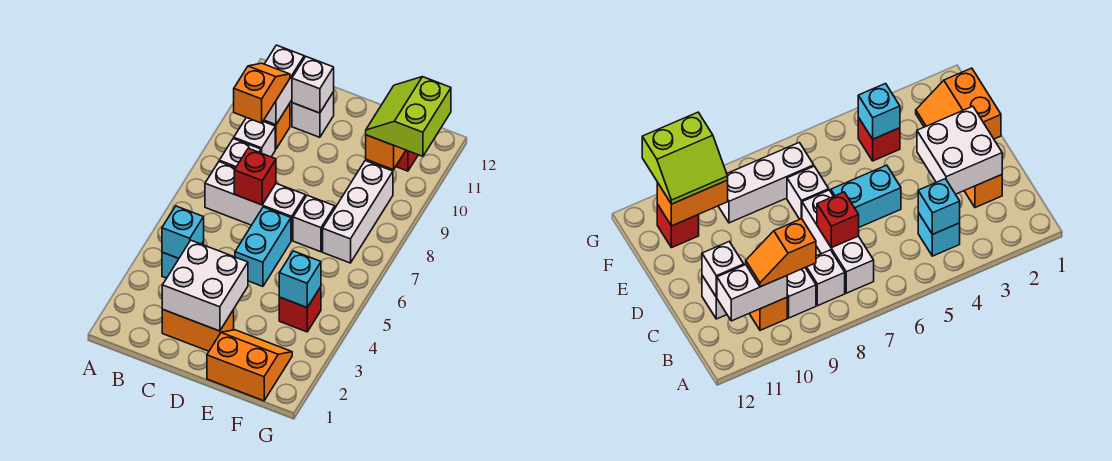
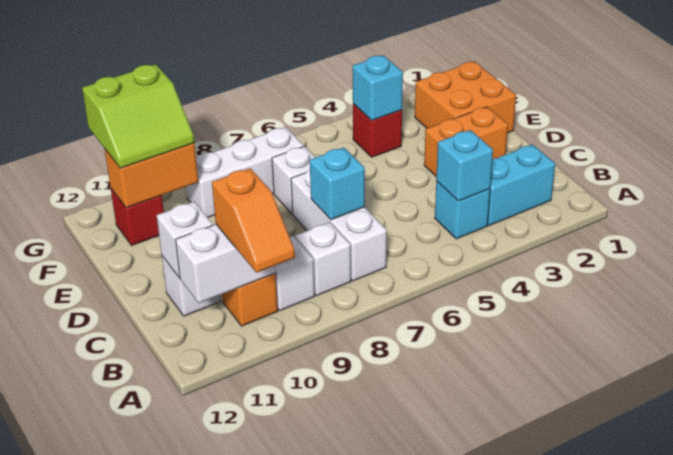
orange slope B9:B10 level 3 top 9 -> orange slope A10:B10 level 3 top B
orange brick C2:D2 level 1 -> orange brick D2:D3 level 1
white brick C2:D3 level 2 -> none
red brick C7 level 2 -> cyan brick C7 level 2
cyan brick D5:D6 level 1 -> cyan brick B2:B3 level 1
orange slope E1:F2 level 1 top 1 -> orange brick E1:F2 level 1

